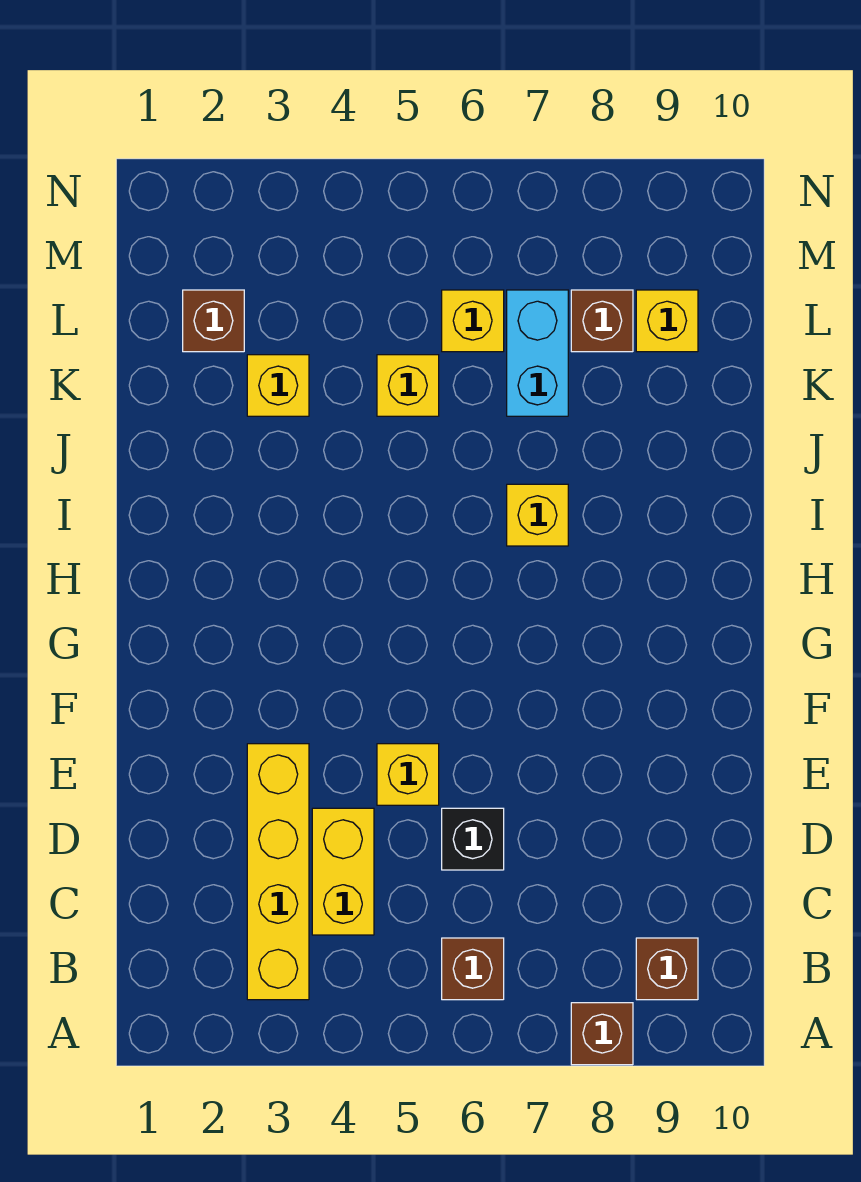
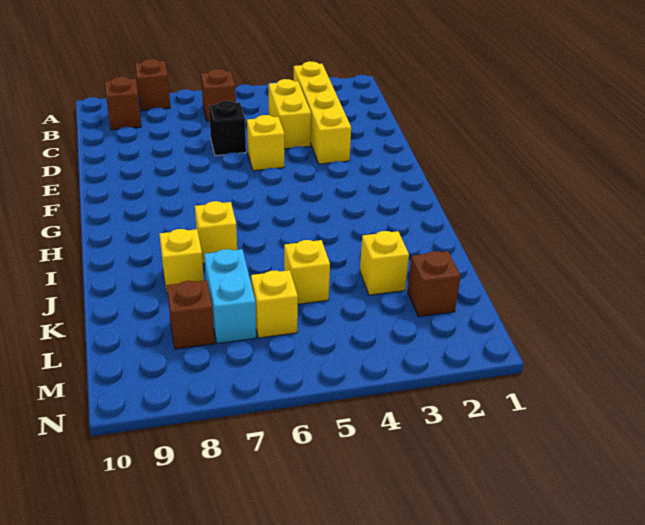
yellow brick L9 level 1 -> yellow brick J8 level 1

